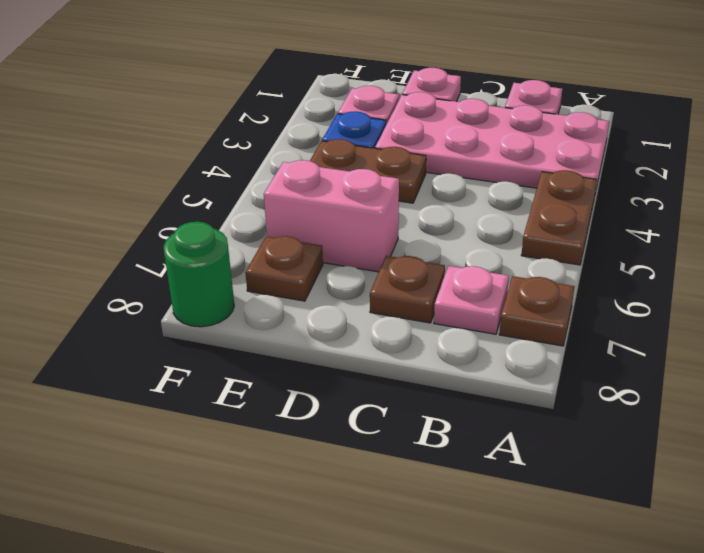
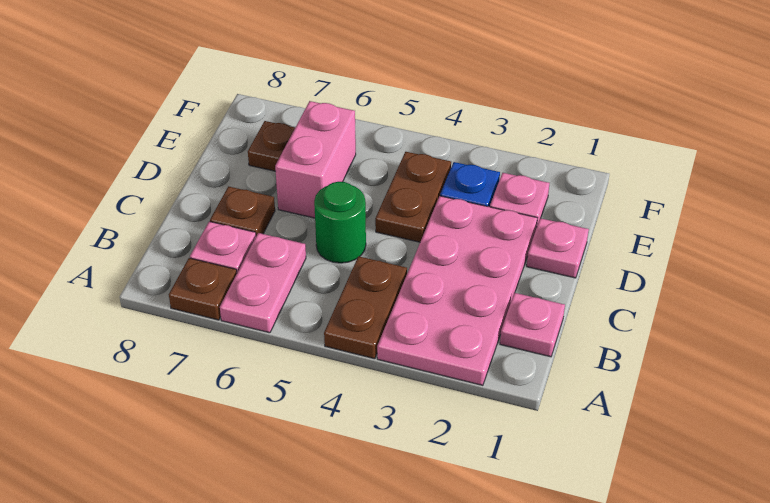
brown plate A4:A5 level 1 -> brown plate A4:B4 level 1
none -> pink plate A6:B6 level 1
green round brick F8 level 1 -> green round brick C5 level 1

